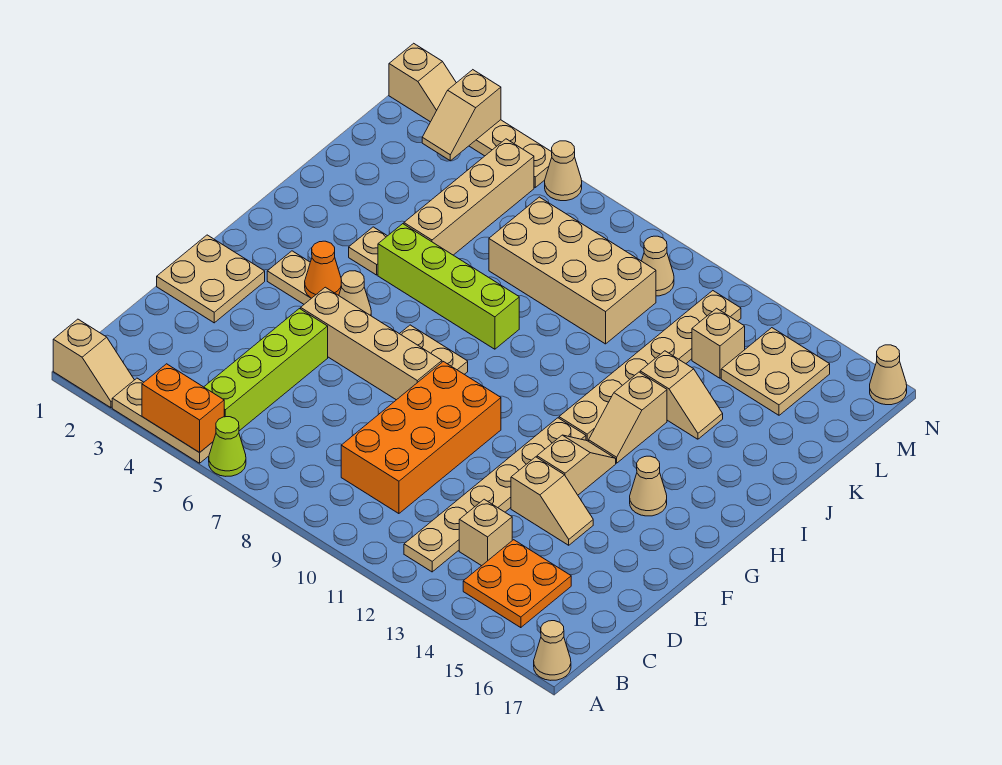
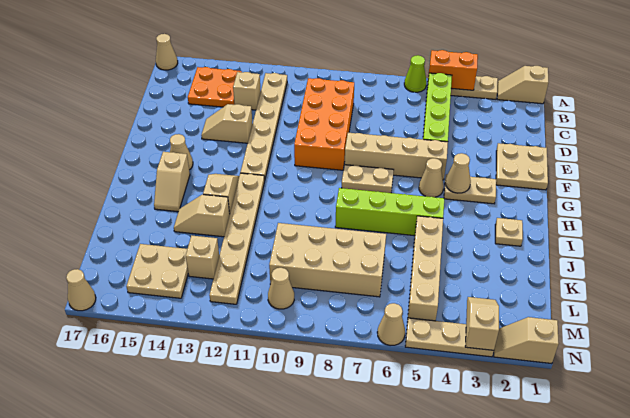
tan slope F13:G13 level 1 top F -> tan slope H15:I15 level 1 top H
orange cone G4 level 2 -> tan cone G4 level 2
tan plate I4 level 1 -> tan plate I2 level 1

